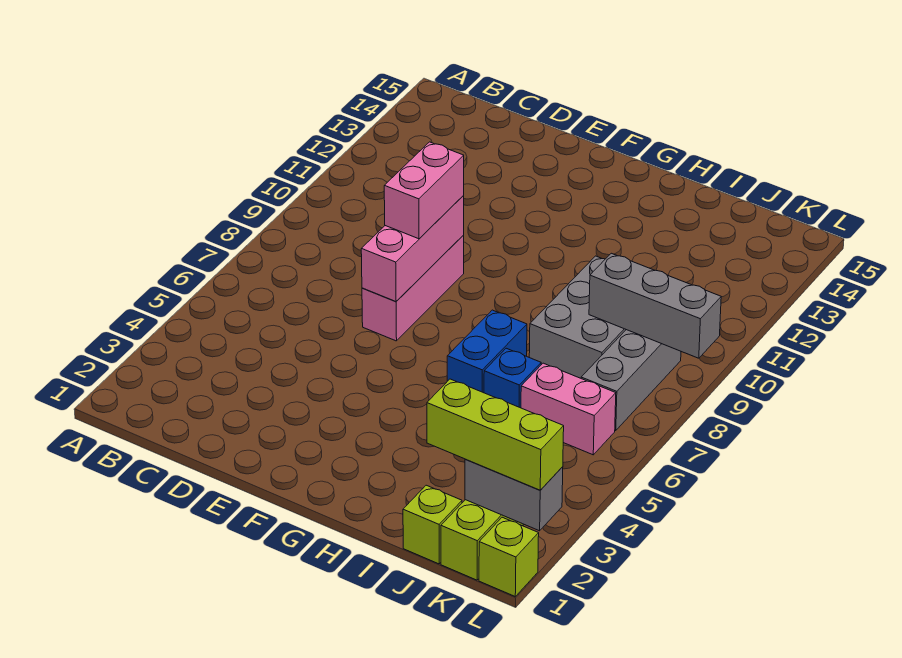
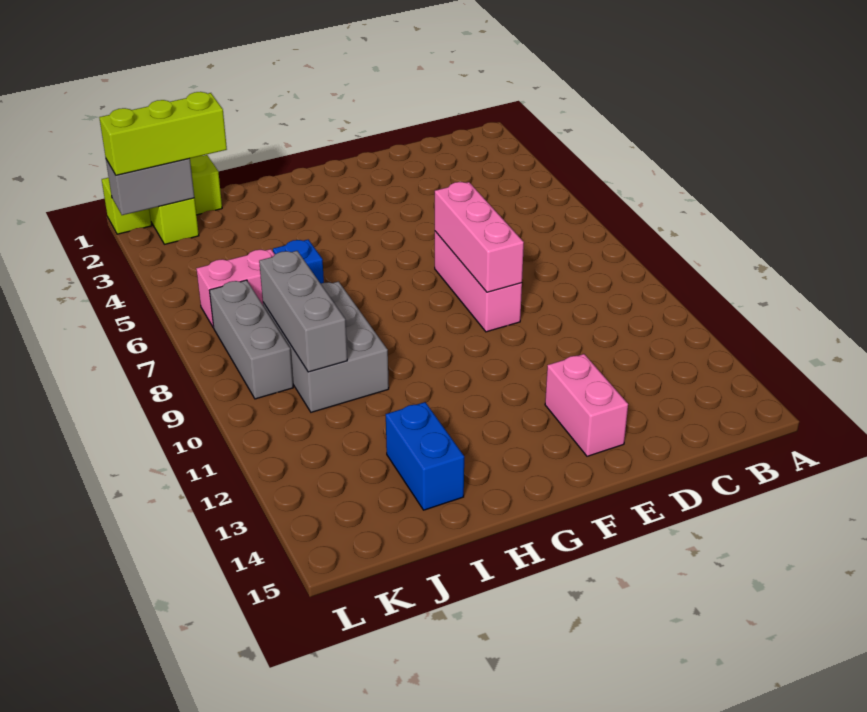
pink brick E8:E9 level 3 -> pink brick E13:E14 level 1
blue brick H6:H7 level 1 -> blue brick I13:I14 level 1
grey brick J9:L9 level 2 -> grey brick J8:J10 level 2

